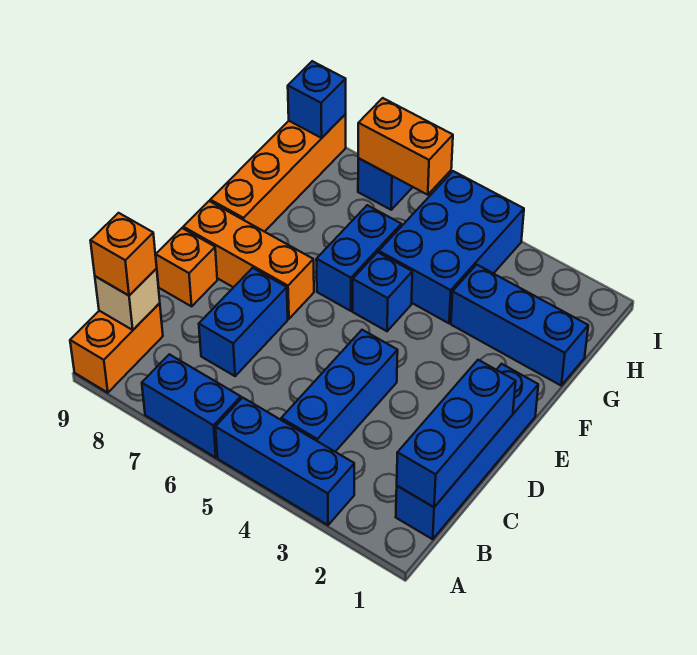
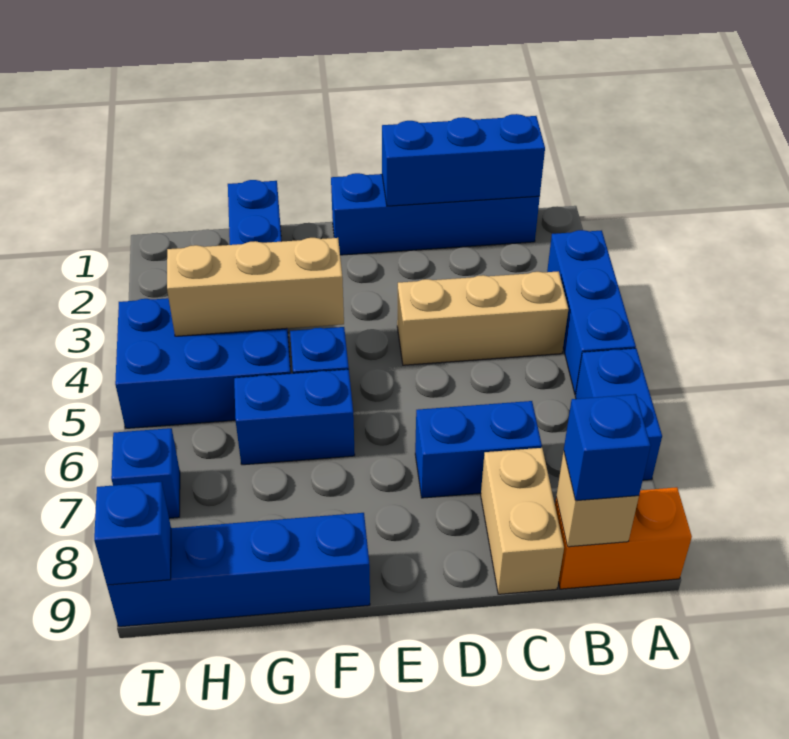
blue brick B4:D4 level 1 -> tan brick B4:D4 level 1
orange brick B9 level 3 -> blue brick B9 level 3
none -> tan brick C8:C9 level 1
orange brick D9 level 1 -> none
orange brick E7:E9 level 1 -> none
none -> tan brick F4:H4 level 2
orange brick F9:I9 level 1 -> blue brick F9:I9 level 1
orange brick I6:I7 level 2 -> none

